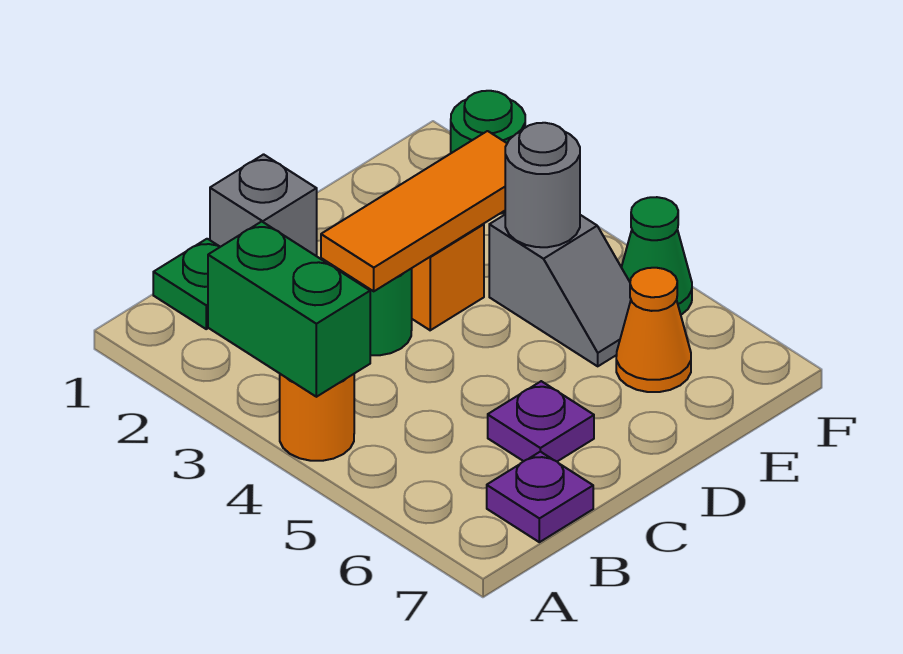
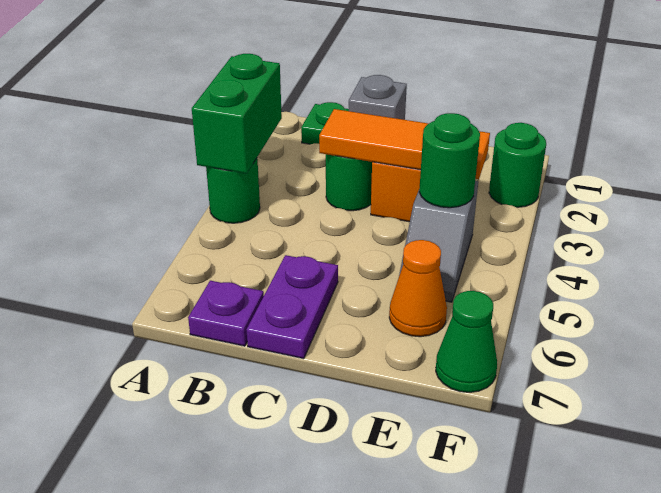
orange round brick A4 level 1 -> green round brick A4 level 1
purple plate C6 level 1 -> purple plate C6:C7 level 1
grey round brick E4 level 2 -> green round brick E4 level 2
green cone F5 level 1 -> green cone F7 level 1

